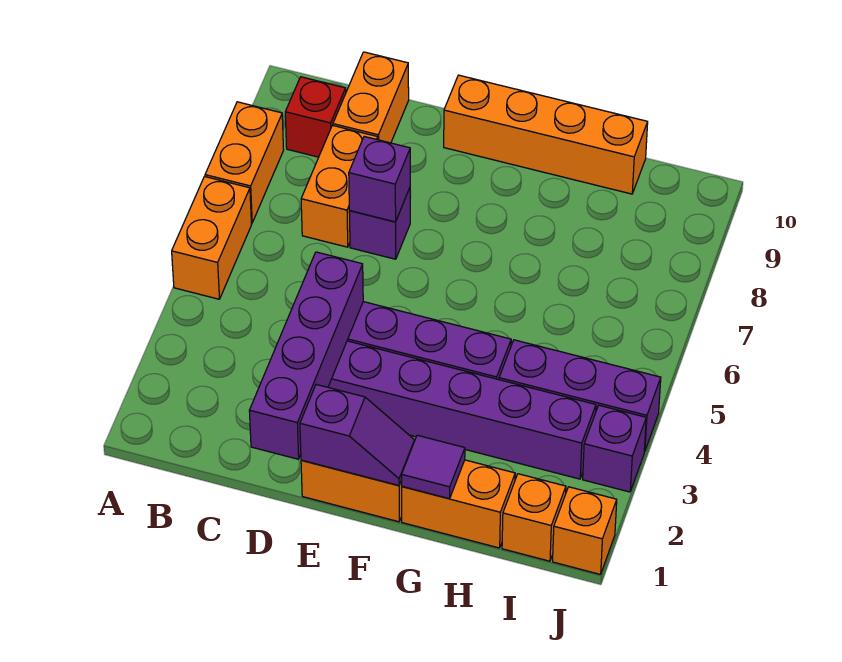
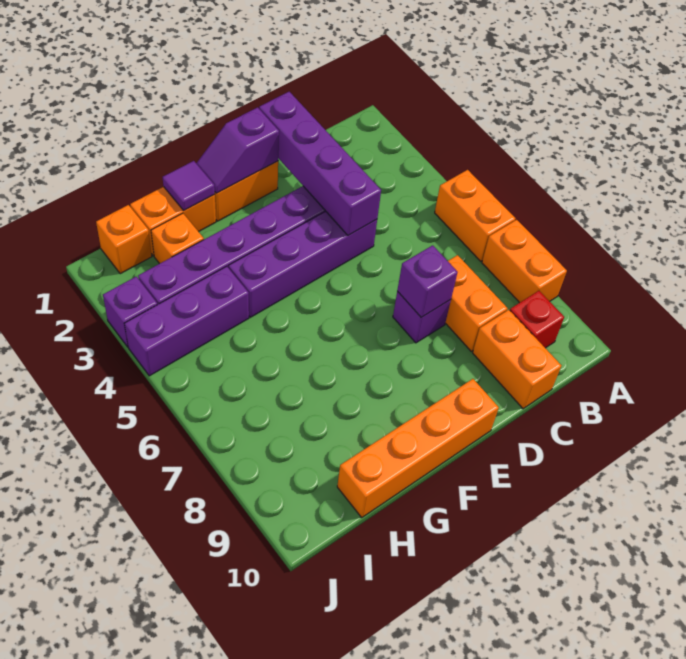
orange brick J1 level 1 -> orange brick H2 level 1

